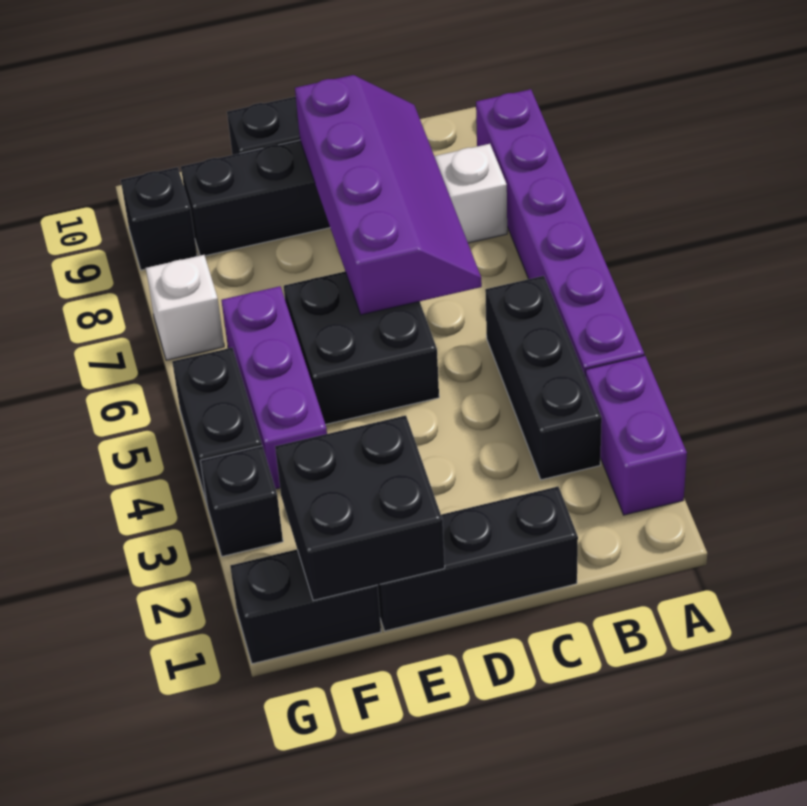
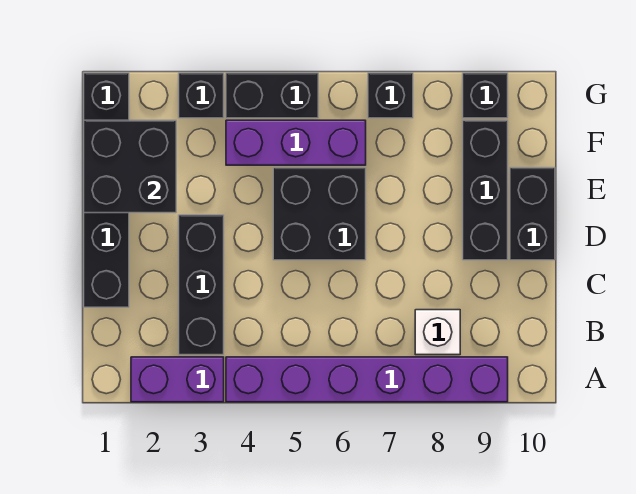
black brick B3:B5 level 1 -> black brick B3:D3 level 1
purple slope C6:D9 level 2 top D -> none
white brick G7 level 1 -> black brick G7 level 1

